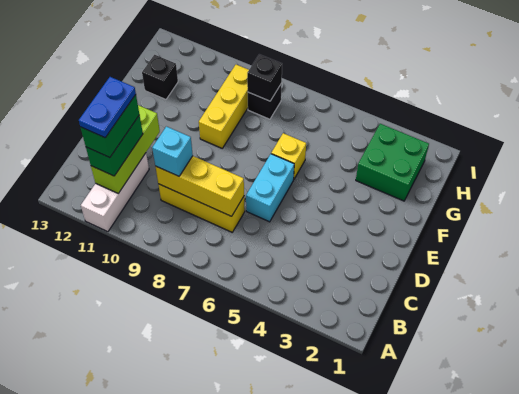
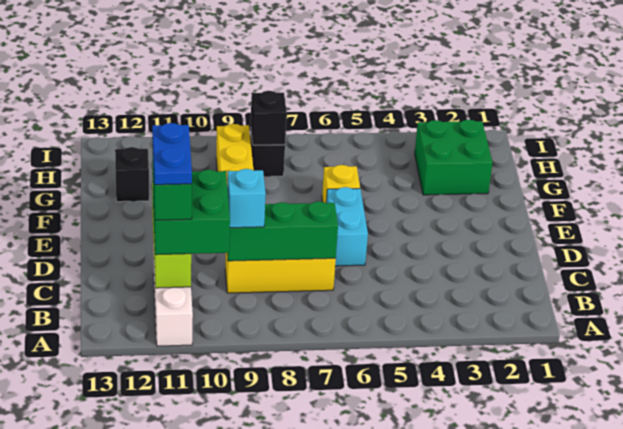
green brick B11:C11 level 3 -> green brick B10:C11 level 3
yellow brick C7:C9 level 2 -> green brick C7:C9 level 2

